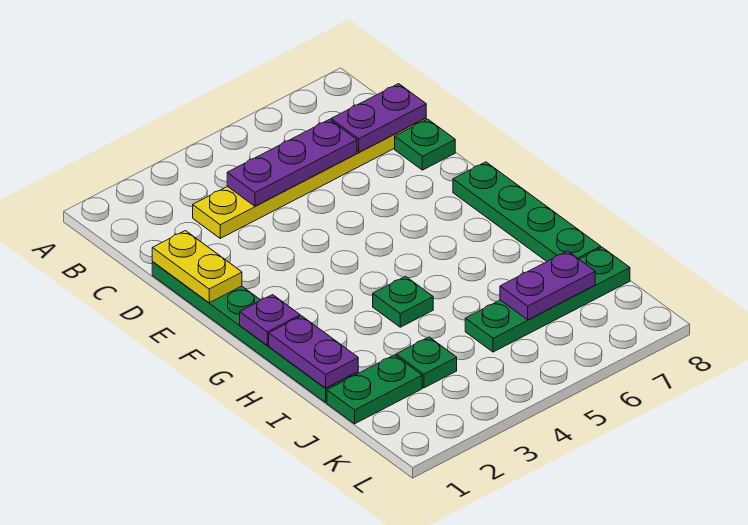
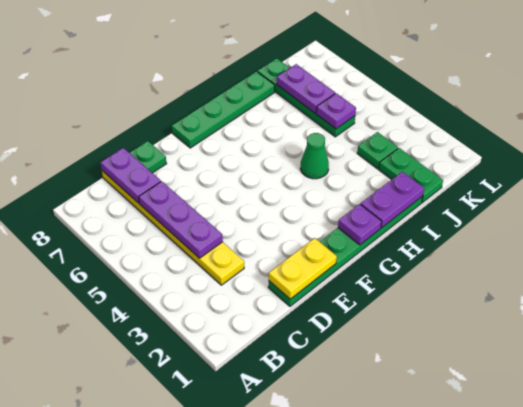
green plate H4 level 1 -> green cone H4 level 1
none -> purple plate J5 level 2

